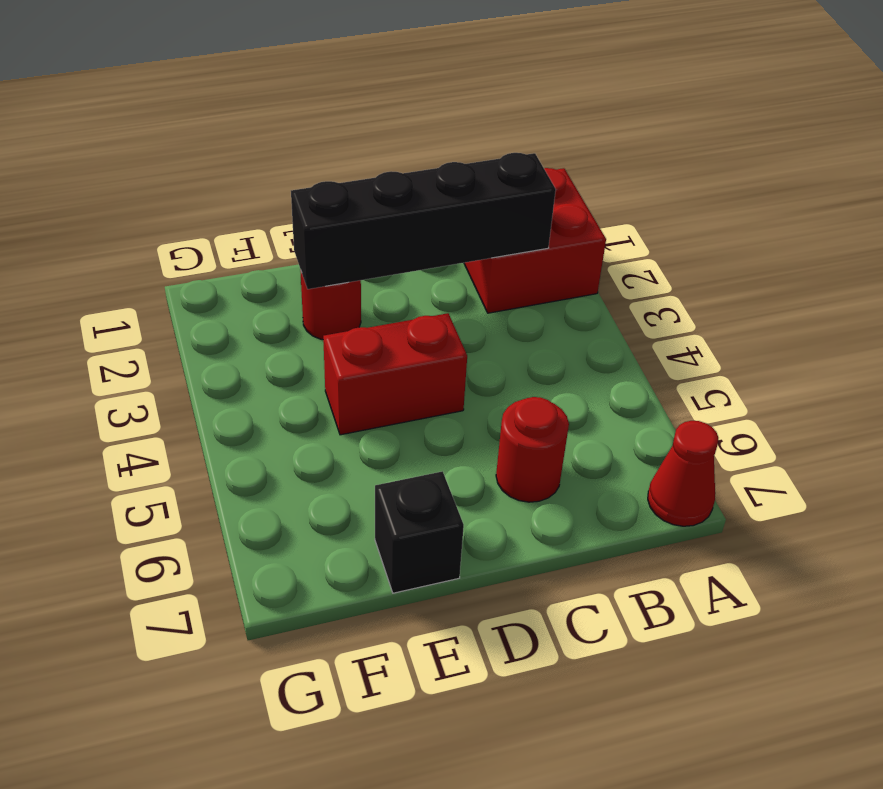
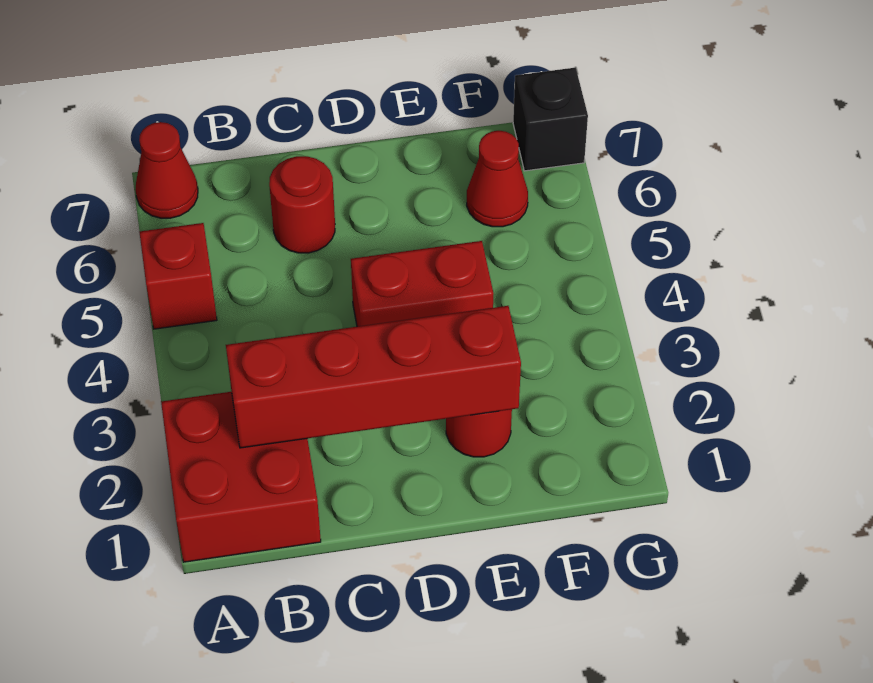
none -> red brick A5 level 1
black brick B2:E2 level 2 -> red brick B2:E2 level 2
black brick E7 level 1 -> black brick G7 level 1
none -> red cone F6 level 1

